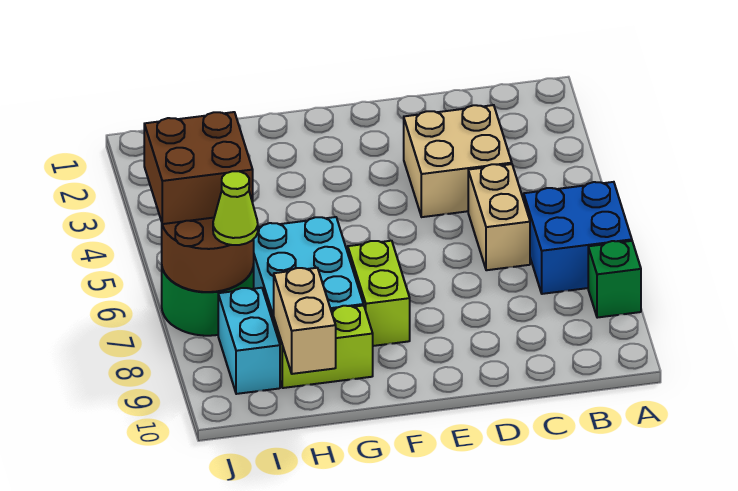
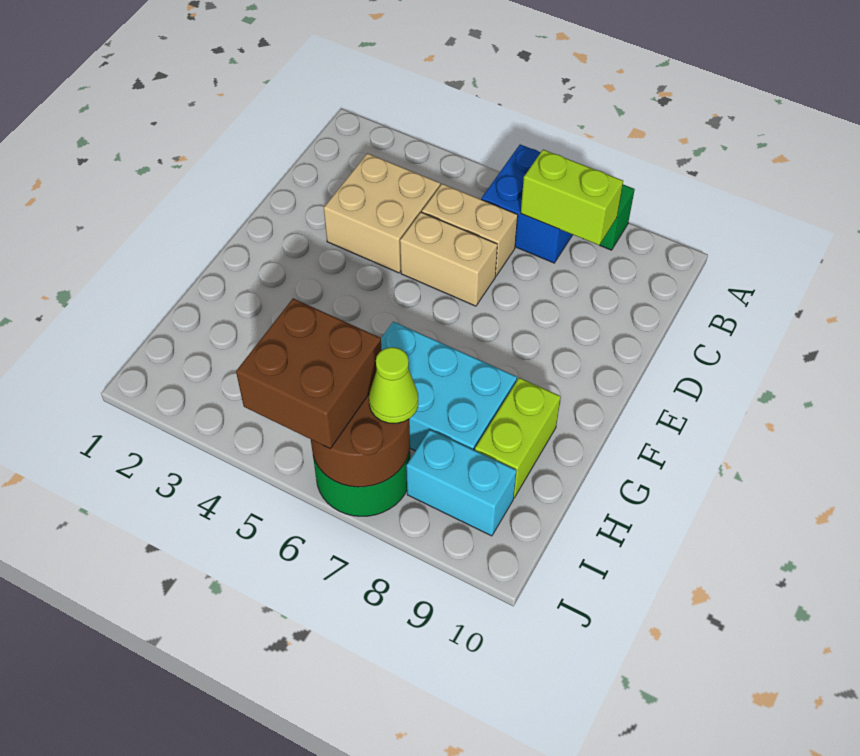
lime brick F7:F8 level 1 -> lime brick B7:B8 level 2
tan brick H9:H10 level 2 -> tan brick D5:D6 level 1

